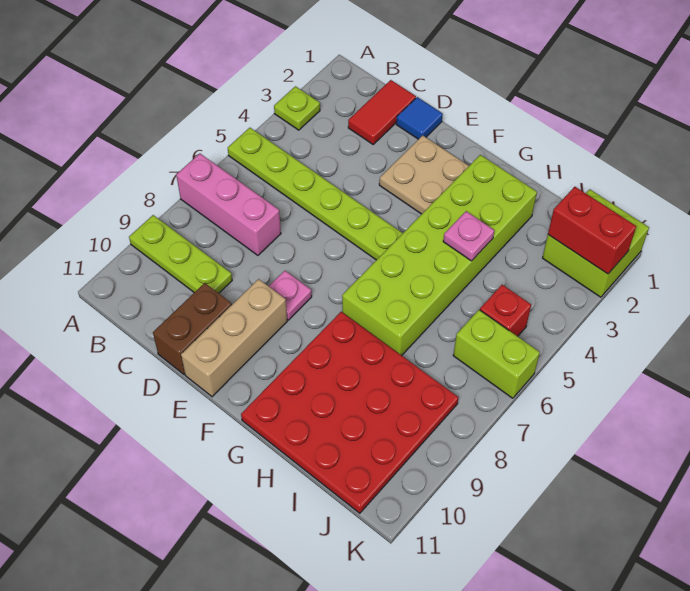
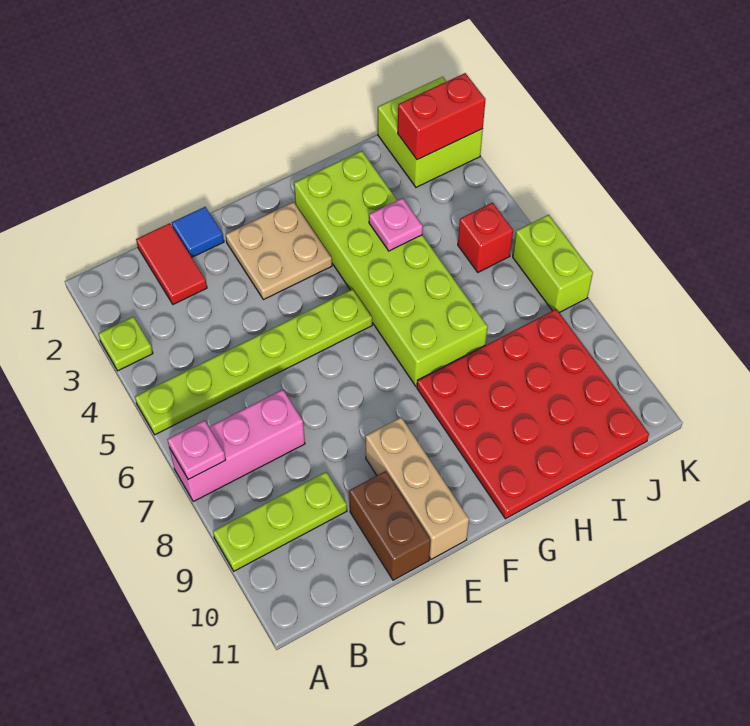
pink plate E8 level 1 -> pink plate A7 level 2
lime brick J6:K6 level 1 -> lime brick K6:K7 level 1

